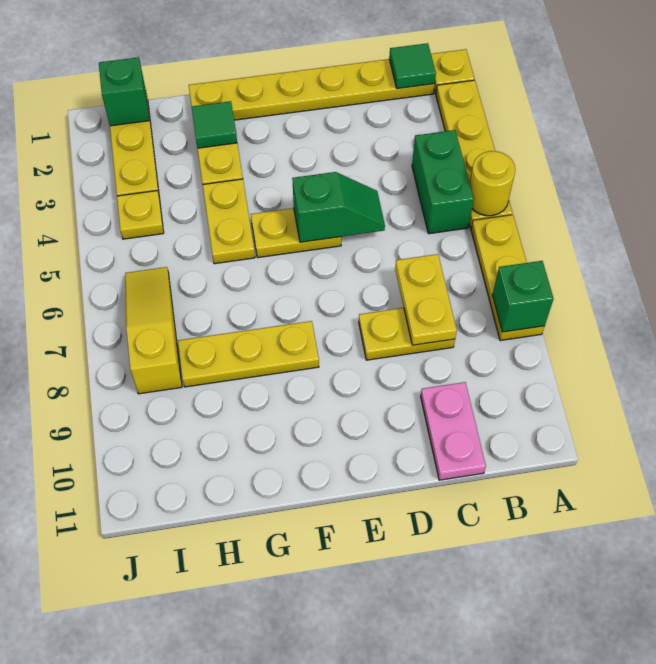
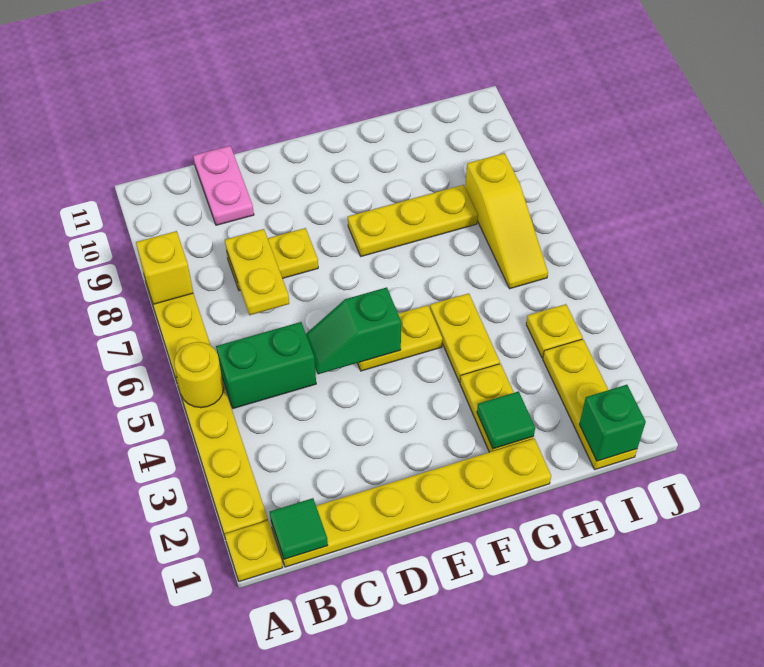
green brick A8 level 2 -> yellow brick A8 level 2
green brick B4:B5 level 1 -> green brick B5:C5 level 1

